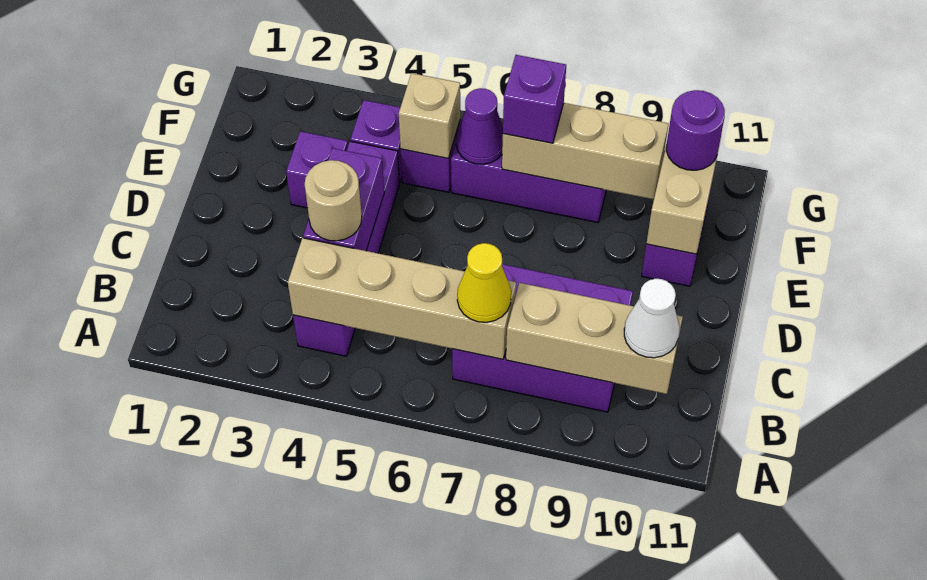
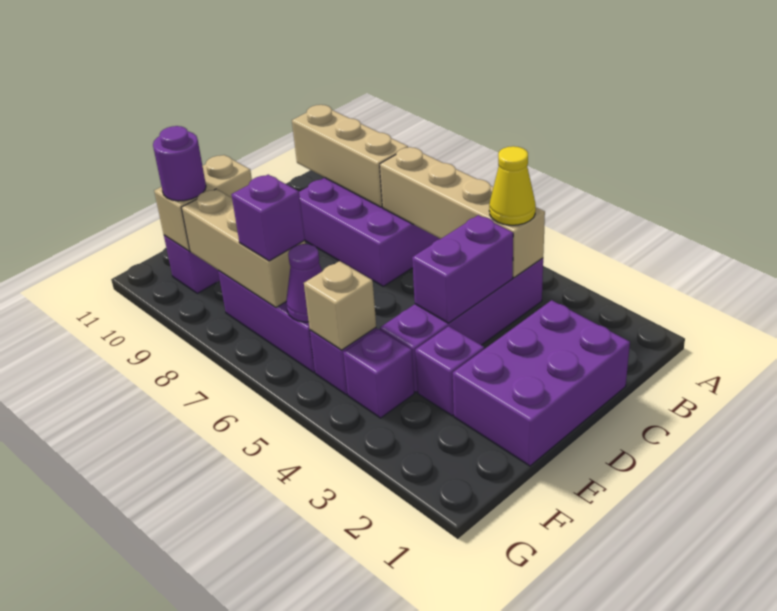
yellow cone B7 level 3 -> yellow cone B4 level 3
white cone B10 level 3 -> none
none -> purple brick C1:E2 level 1
tan round brick C4 level 3 -> none

